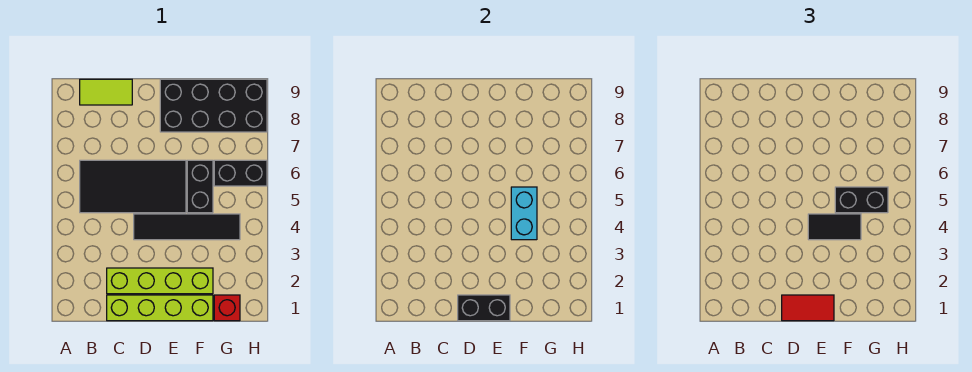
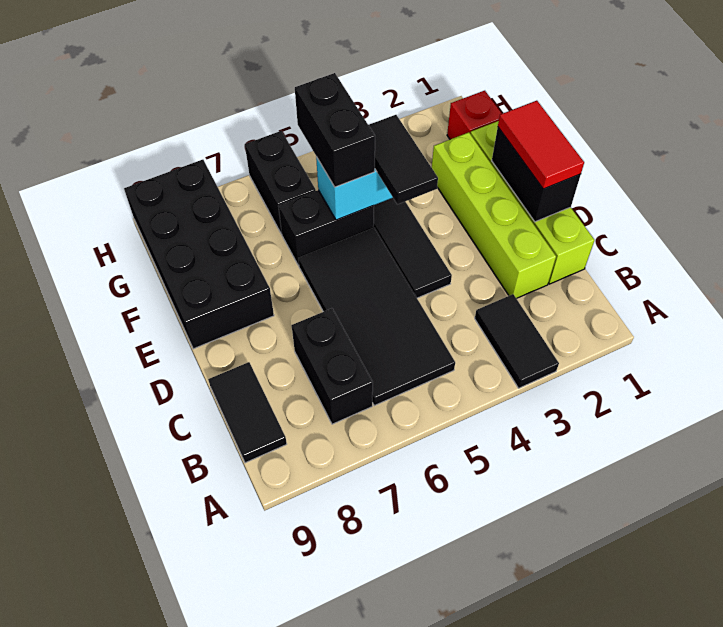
none -> black tile A3:B3 level 1
none -> black brick B7:C7 level 1
lime tile B9:C9 level 1 -> black tile B9:C9 level 1

